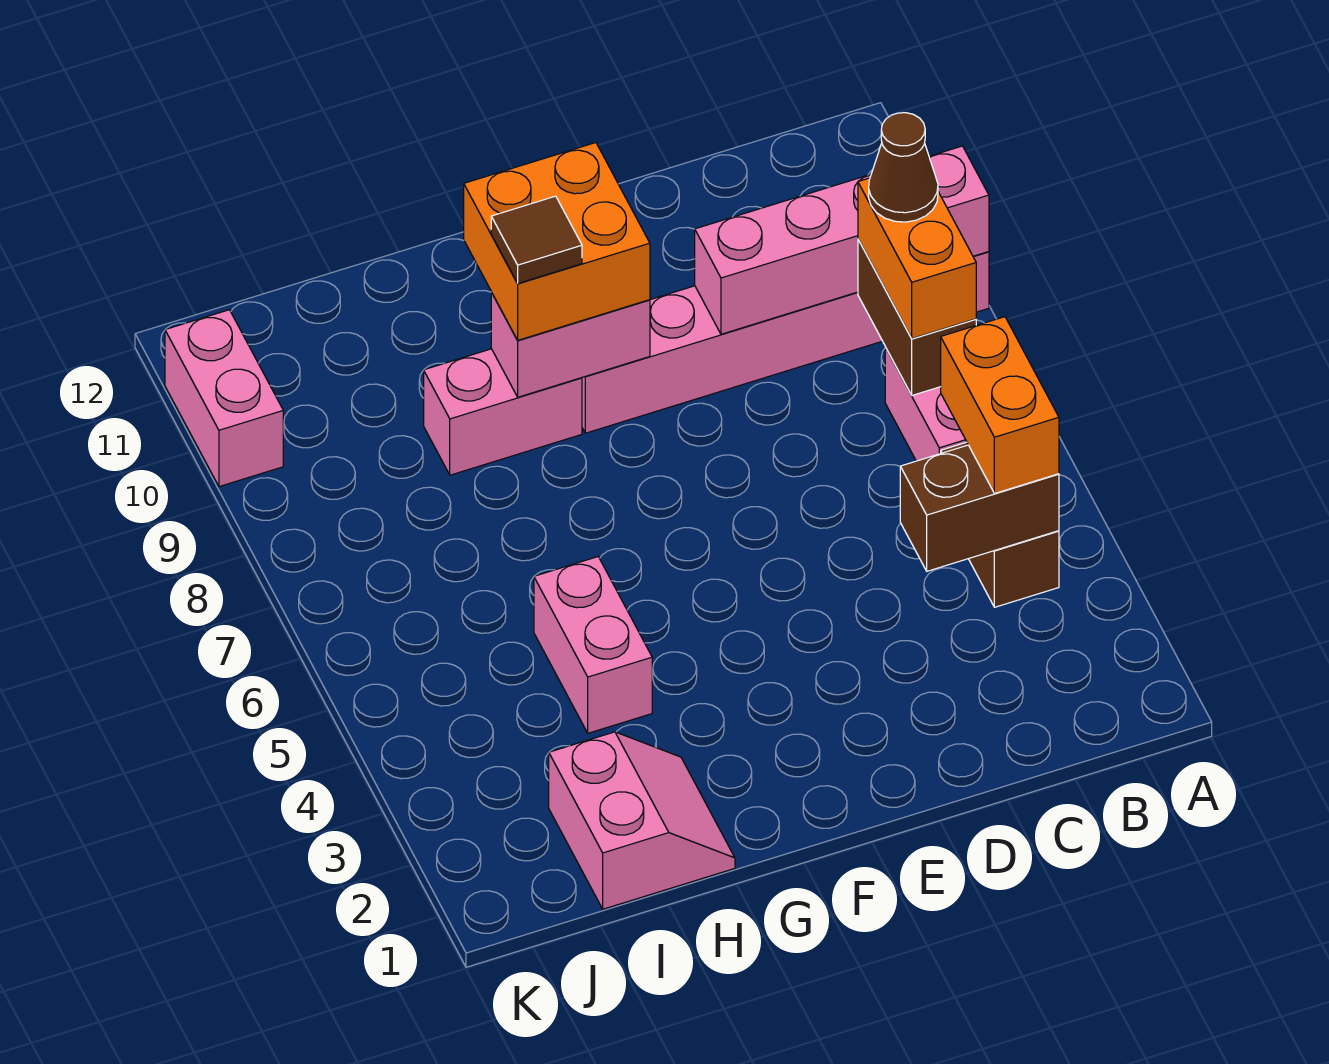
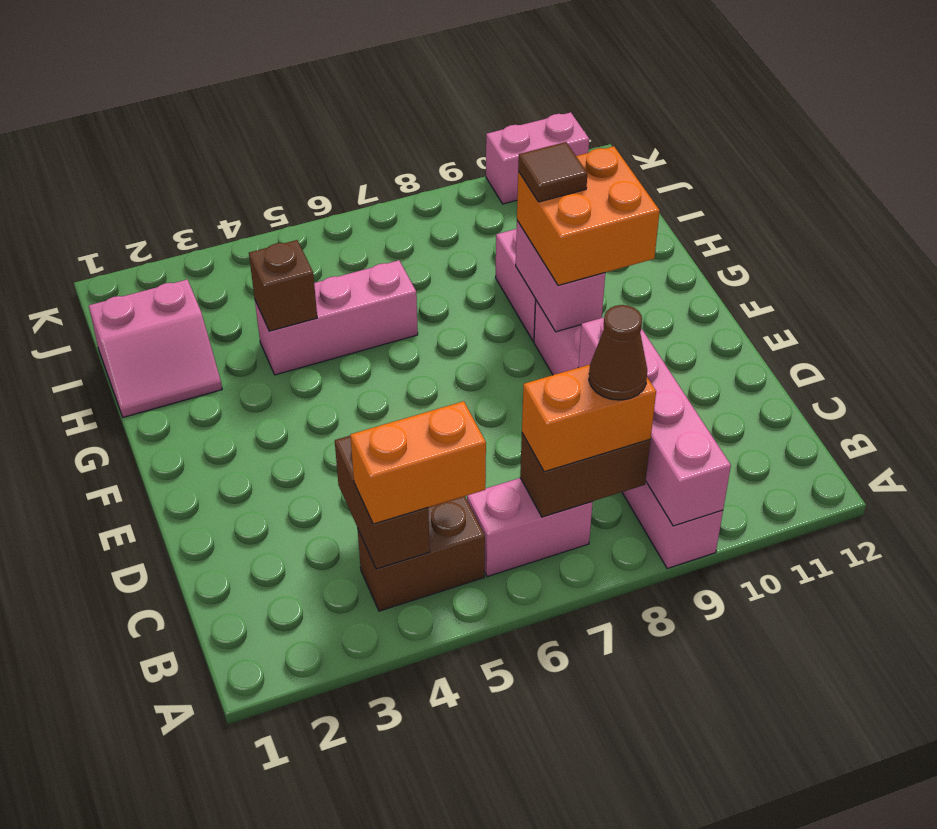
pink brick H4:H5 level 1 -> pink brick H4:H6 level 1
none -> brown brick H4 level 2

